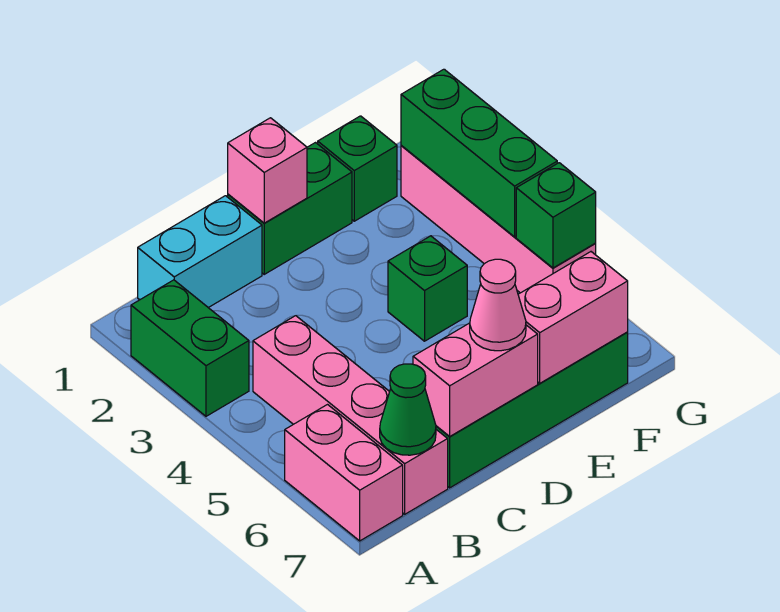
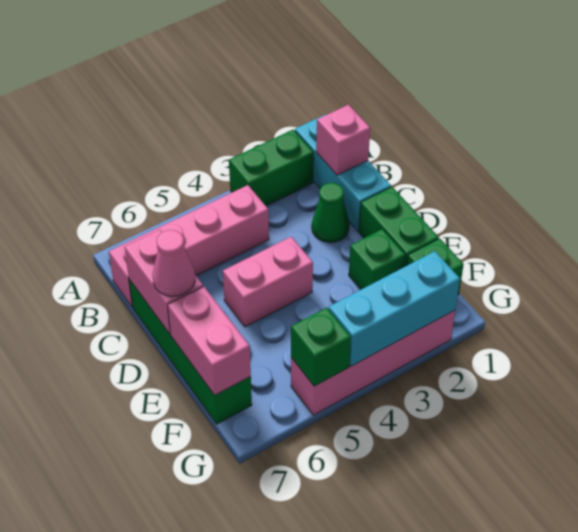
pink brick A6:A7 level 1 -> pink brick D4:D5 level 1
cyan brick B1:C1 level 1 -> cyan brick A1:C1 level 1
green cone B7 level 2 -> green cone C2 level 1
pink brick D1 level 2 -> pink brick B1 level 2
green brick E4 level 1 -> green brick E2 level 1
green brick G2:G4 level 2 -> cyan brick G2:G4 level 2

